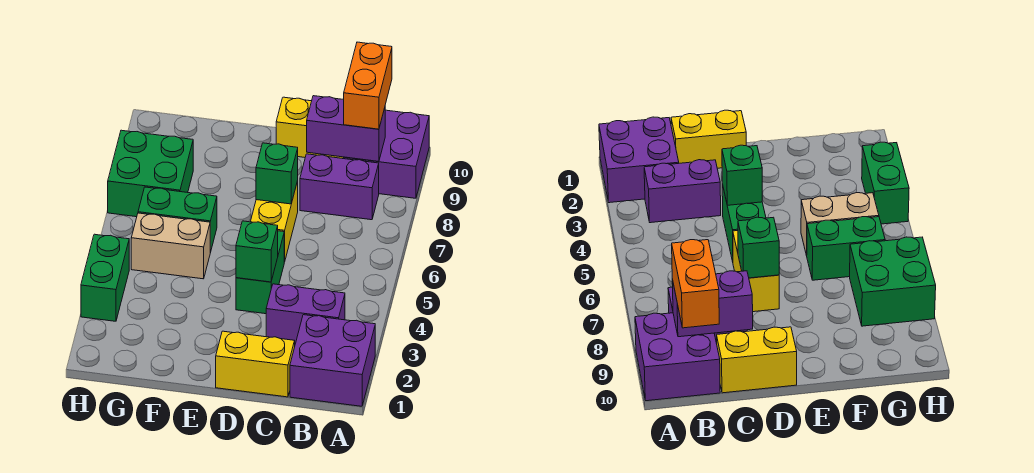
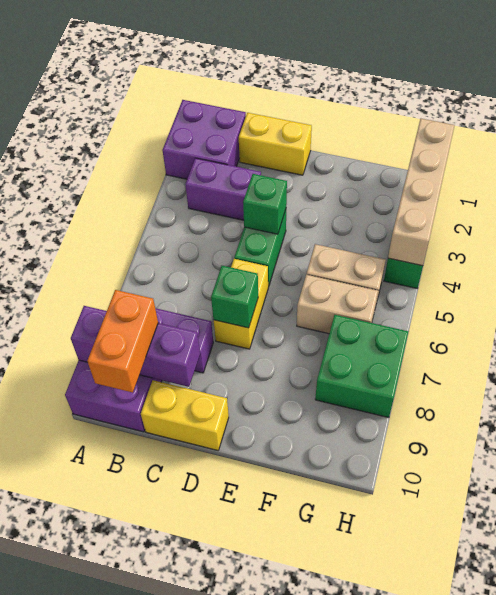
purple brick B9:C9 level 2 -> purple brick A9:C9 level 2
green brick F6:G6 level 1 -> tan brick F6:G6 level 1
none -> tan brick H1:H4 level 2

